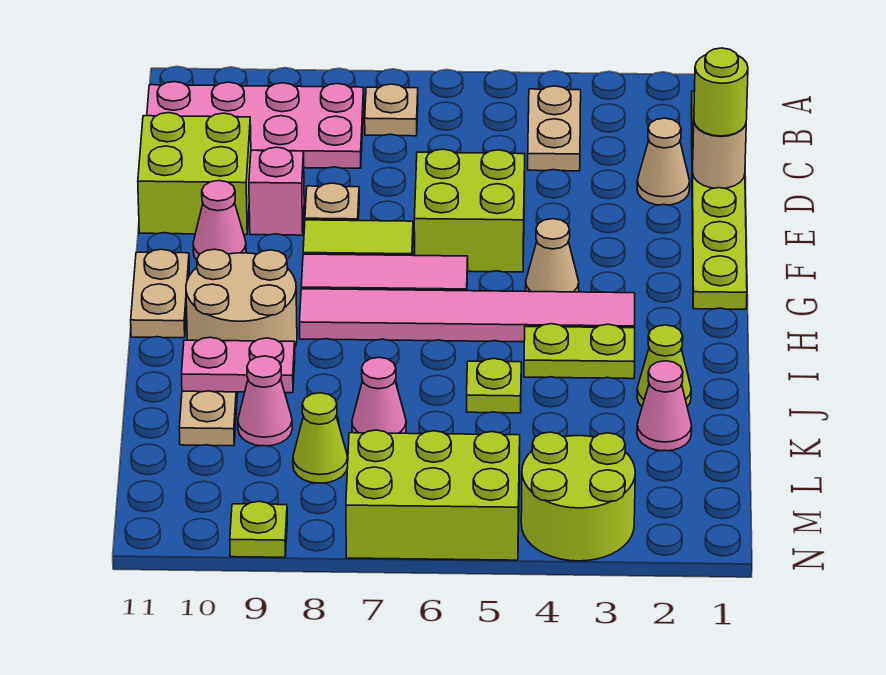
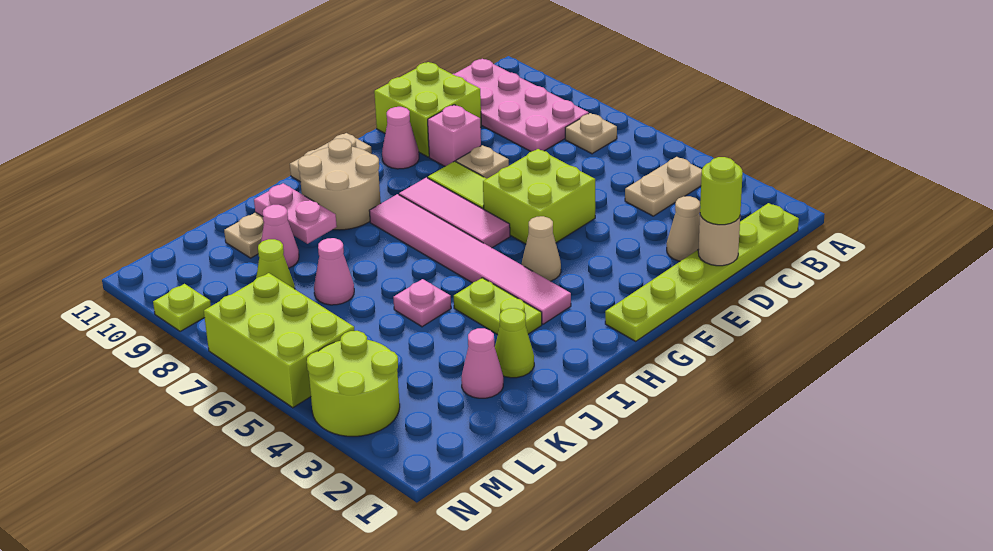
lime plate J5 level 1 -> pink plate J5 level 1

